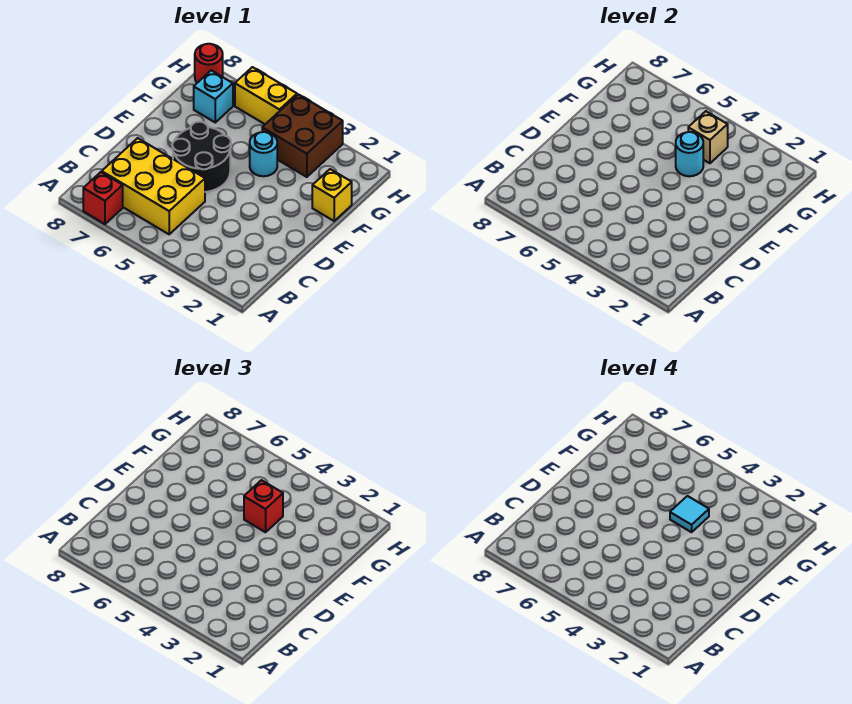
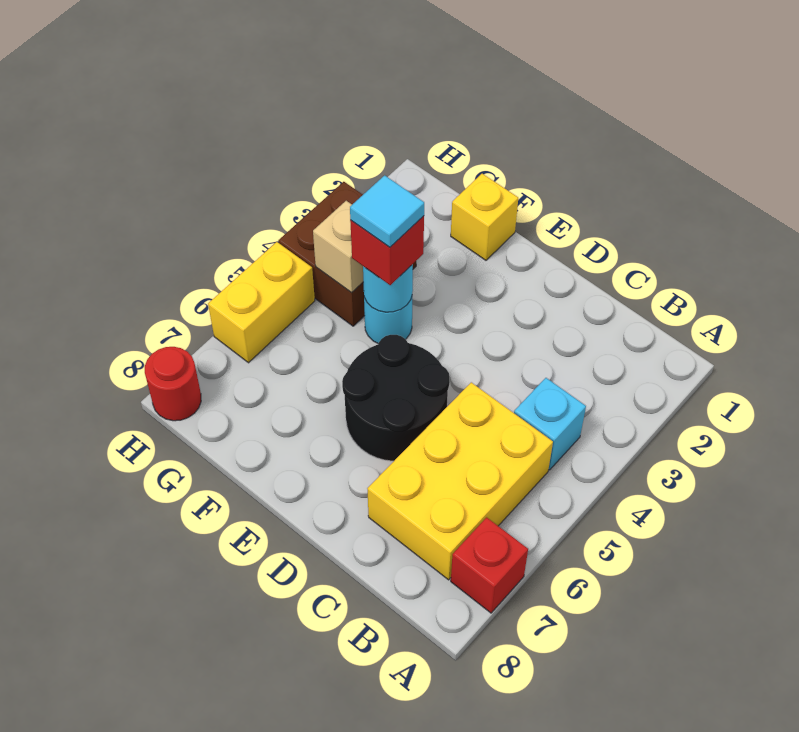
cyan brick G7 level 1 -> cyan brick B4 level 1

